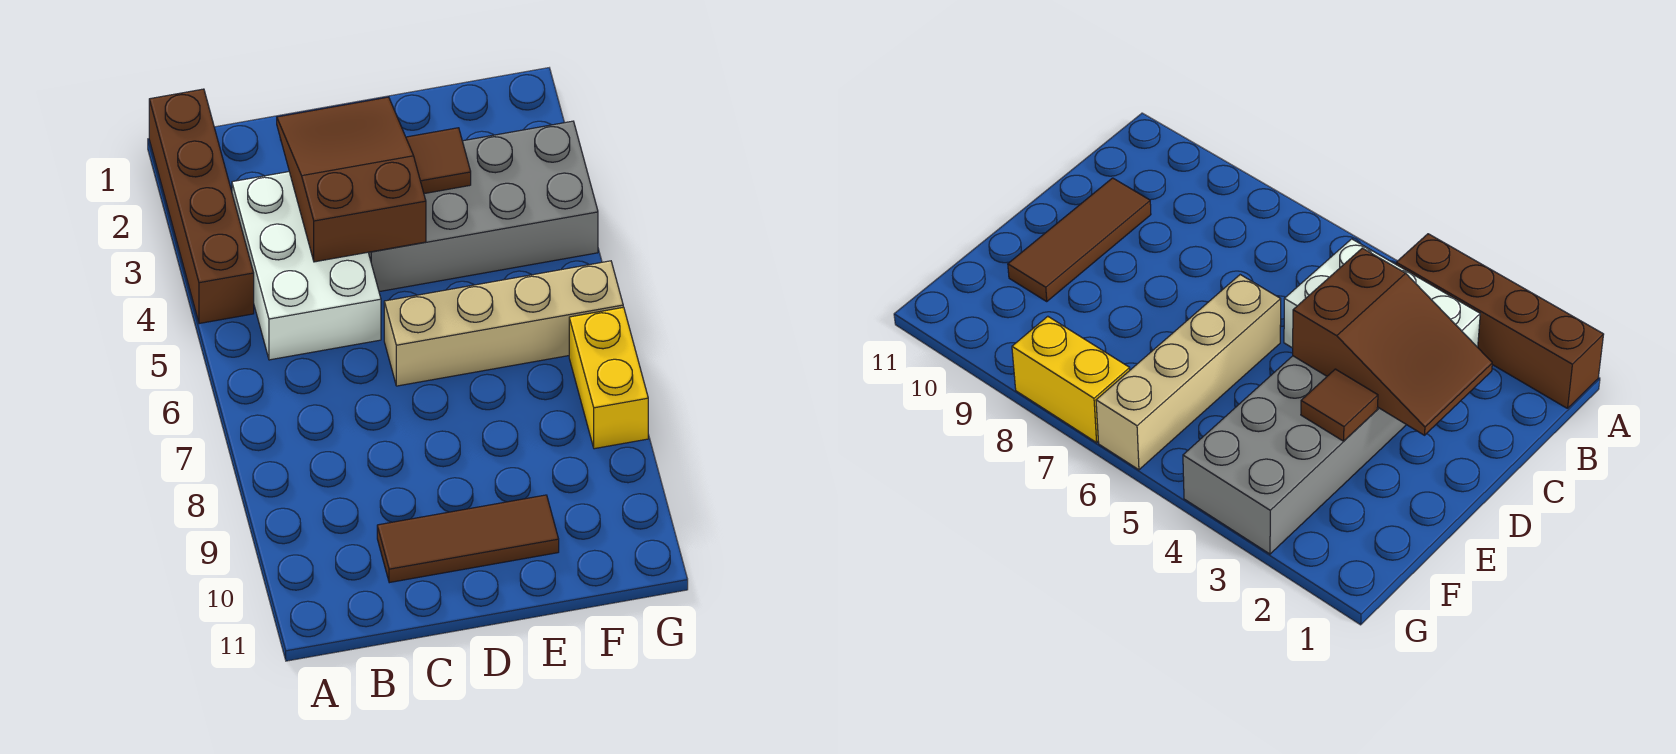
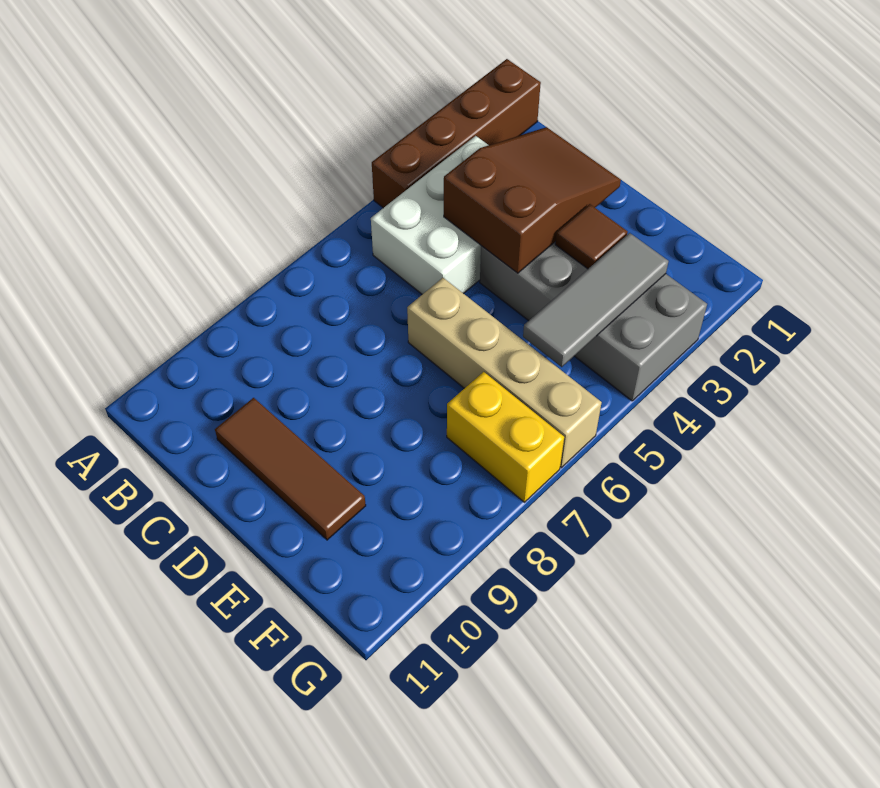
none -> grey tile F3:F5 level 2
yellow brick G7:G8 level 1 -> yellow brick F7:G7 level 1

